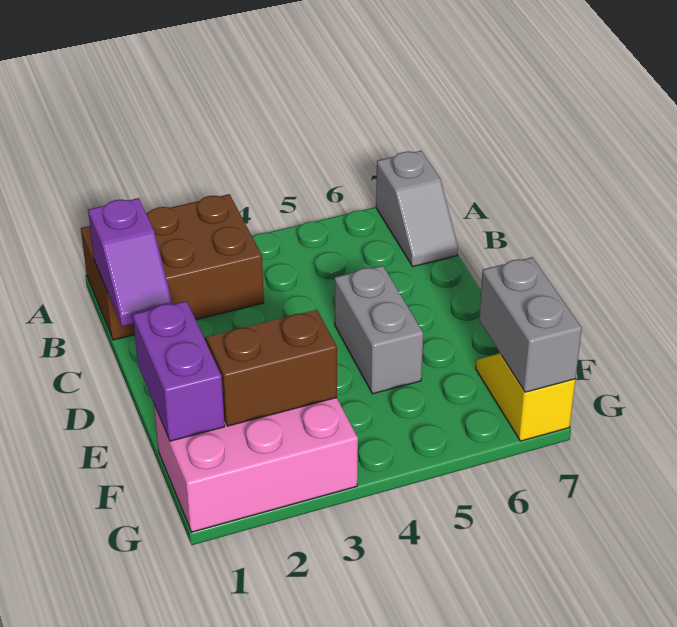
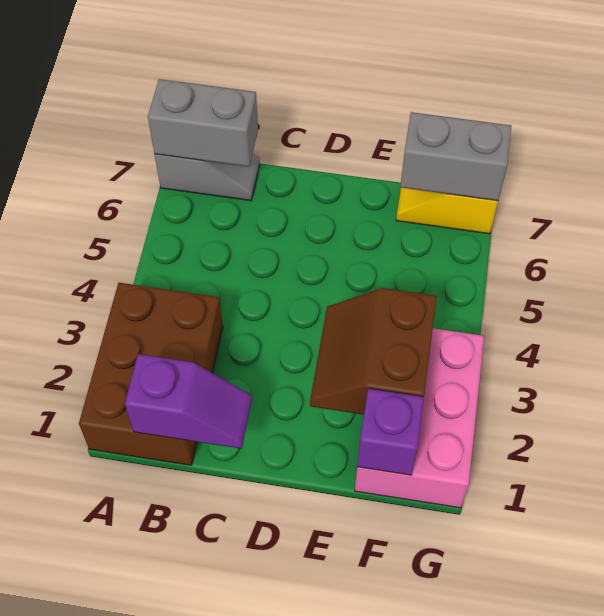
grey brick D5:E5 level 1 -> grey brick A7:B7 level 2
purple brick E1:F1 level 2 -> purple brick F1 level 2

